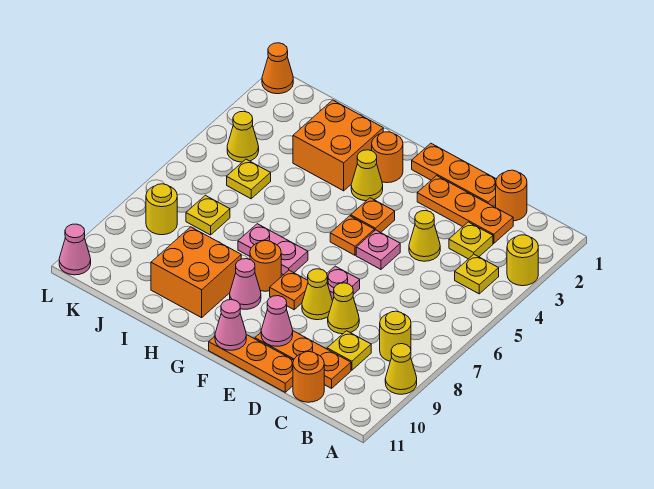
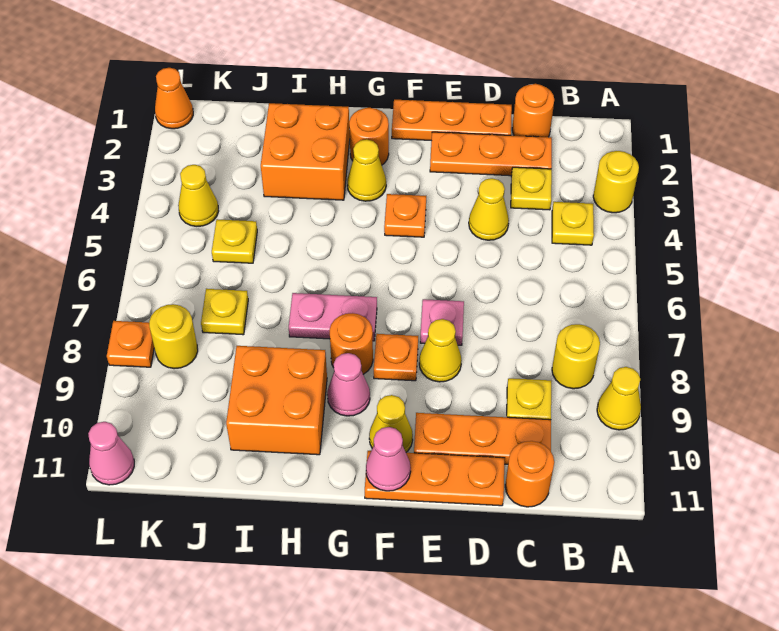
yellow cone D8 level 1 -> yellow cone F10 level 1
pink plate E5 level 1 -> none
pink cone E10 level 2 -> none
orange plate F5 level 1 -> orange plate L8 level 1

